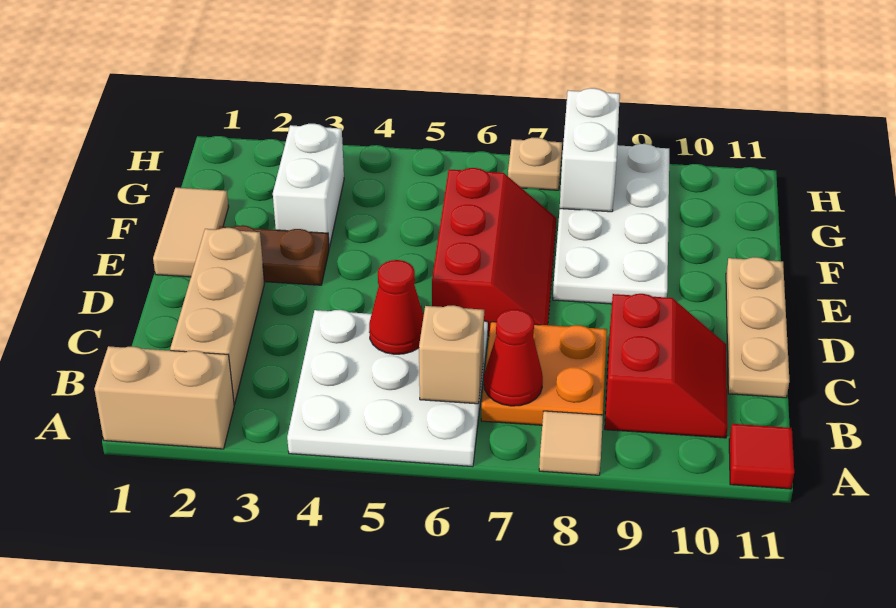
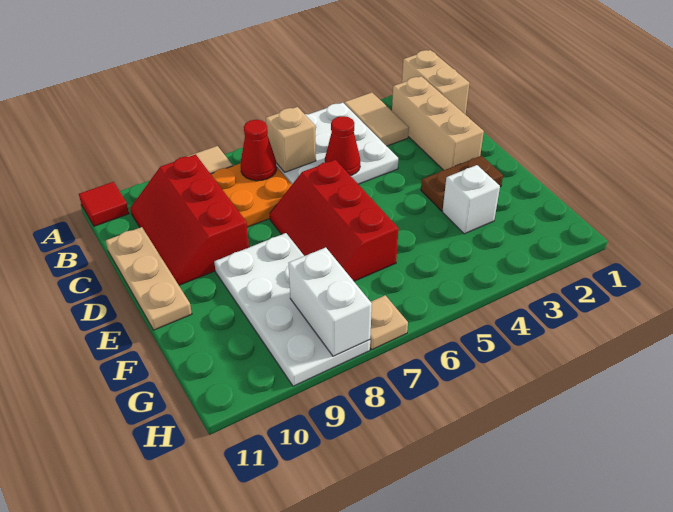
tan brick A1:A2 level 1 -> tan brick A1:B1 level 1
red slope B9:C10 level 1 top 9 -> red slope B9:D10 level 1 top 9
tan tile E1:F1 level 1 -> tan tile A3:B3 level 1
white brick F3:G3 level 1 -> white brick F3 level 1

